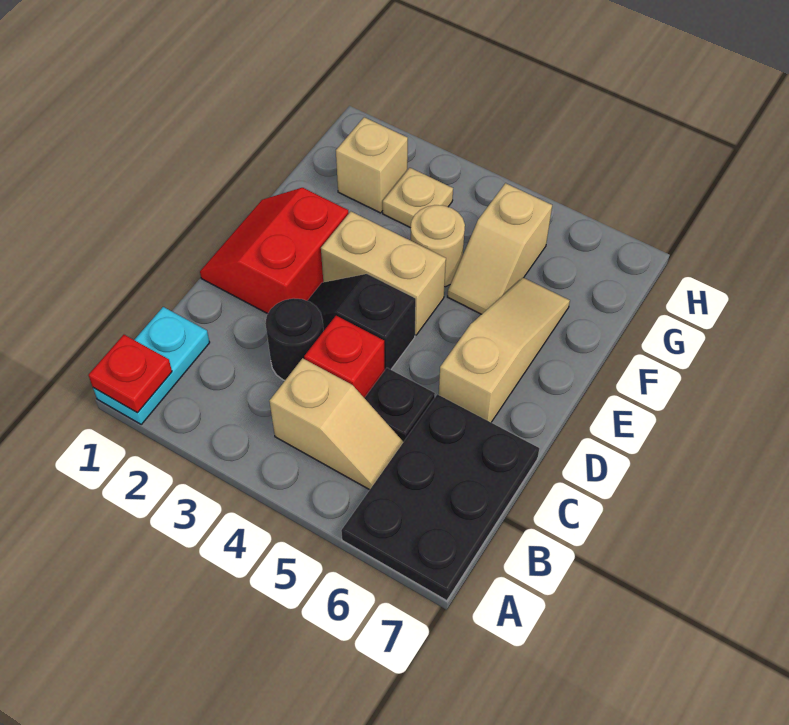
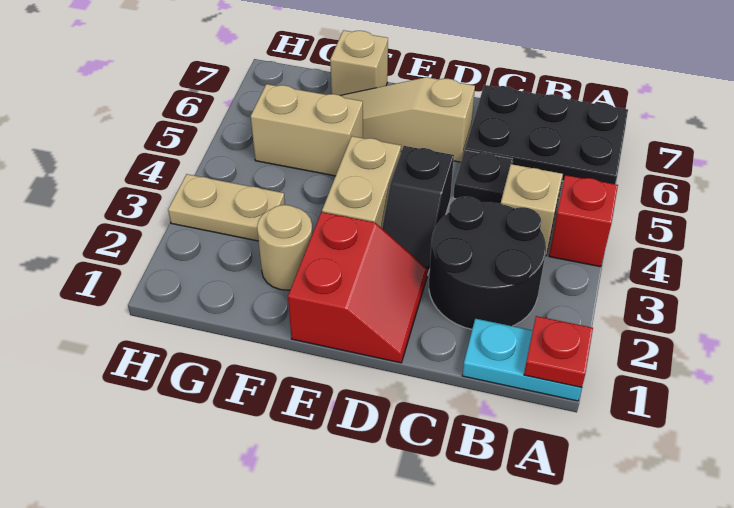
black round brick C3 level 1 -> black round brick B2:C3 level 1
red brick C4 level 1 -> red brick A4 level 1
red slope D1:E2 level 1 top 2 -> red slope D1:E2 level 1 top E
tan round brick F4 level 1 -> tan round brick F2 level 1
tan slope F5:G5 level 1 top G -> tan brick F5:G5 level 1
tan brick G2 level 1 -> tan brick F7 level 1
tan plate G3 level 1 -> tan plate G3:H3 level 1

